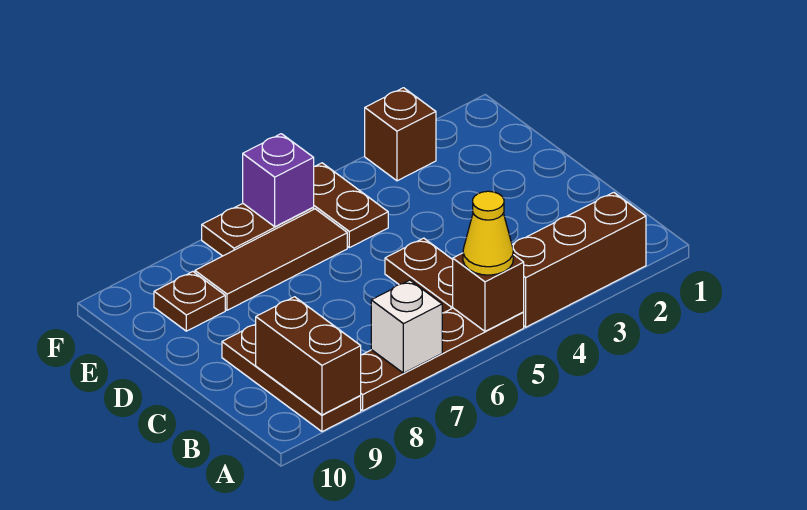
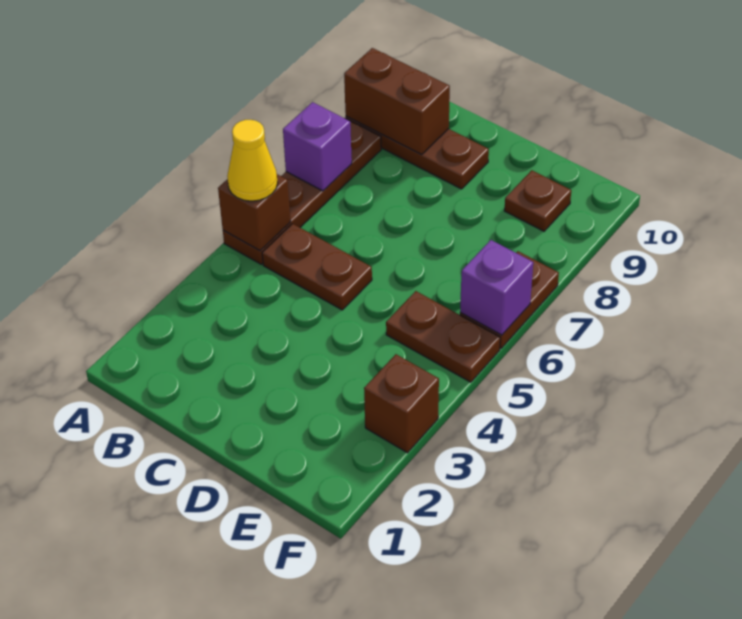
brown brick A2:A4 level 1 -> none
white brick A7 level 2 -> purple brick A7 level 2
brown tile E6:E8 level 1 -> none

